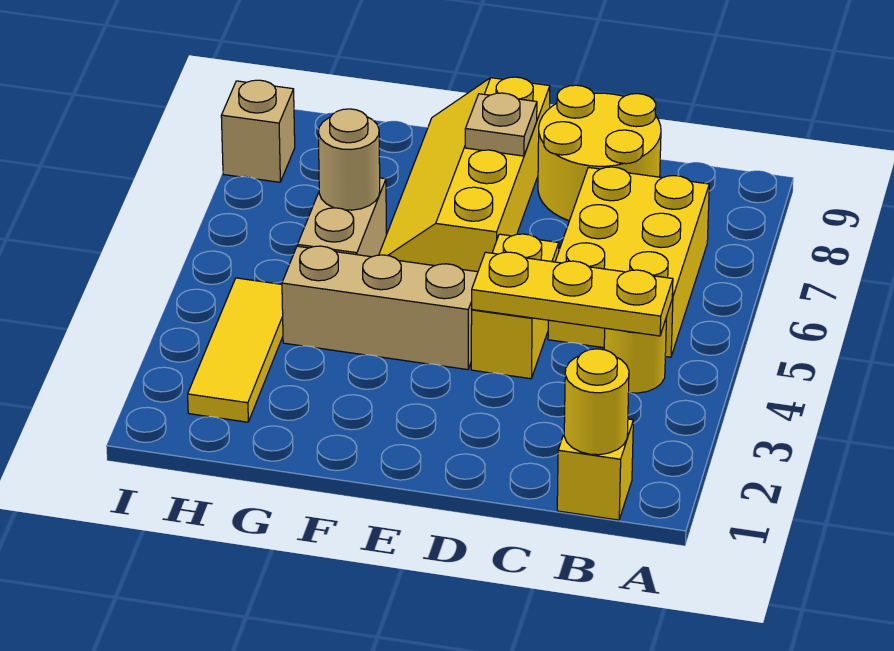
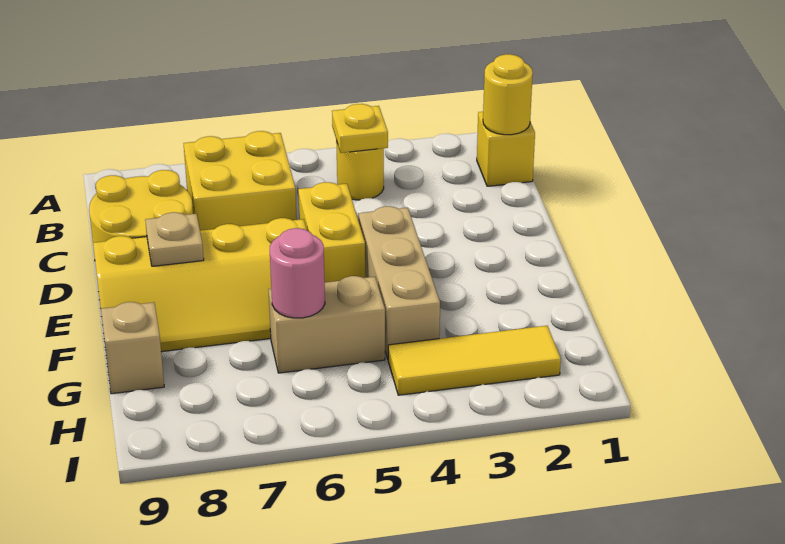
yellow plate B4:D4 level 2 -> yellow plate B4 level 2
yellow brick B5:C7 level 1 -> yellow brick B6:C7 level 1
yellow brick D4:D5 level 1 -> yellow brick D5:E5 level 1
tan round brick G6 level 2 -> pink round brick G6 level 2
tan brick I8 level 1 -> tan brick G9 level 1

